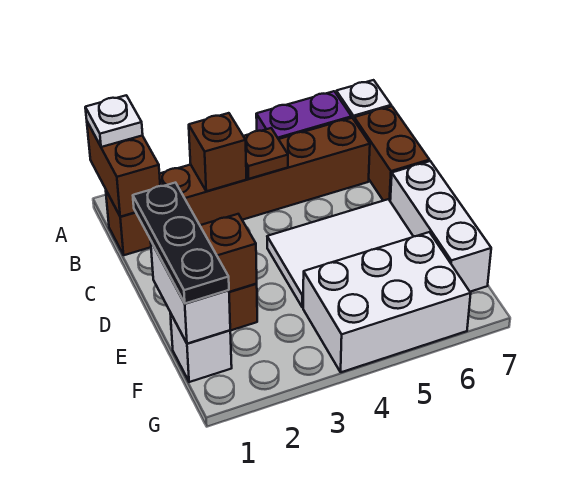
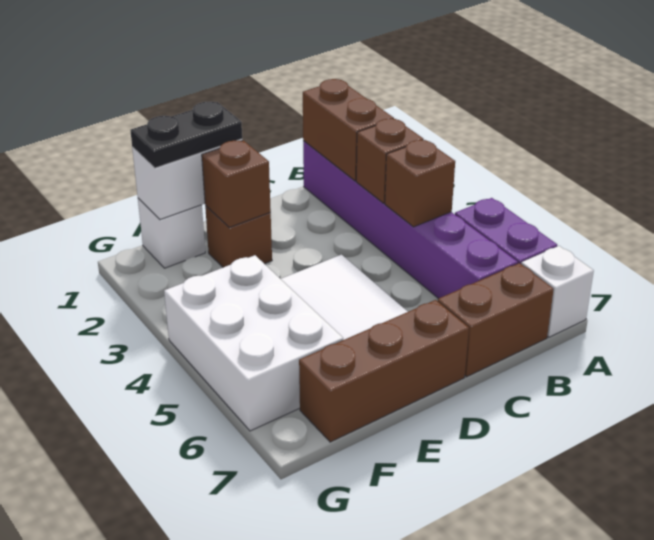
brown brick A1:B1 level 2 -> brown brick B1:B2 level 2
white plate A1 level 3 -> none
brown brick B1:B6 level 1 -> purple brick B1:B6 level 1
brown plate B4 level 2 -> brown brick B4 level 2
black plate D1:F1 level 3 -> black plate E1:F1 level 3
white brick D7:F7 level 1 -> brown brick D7:F7 level 1

